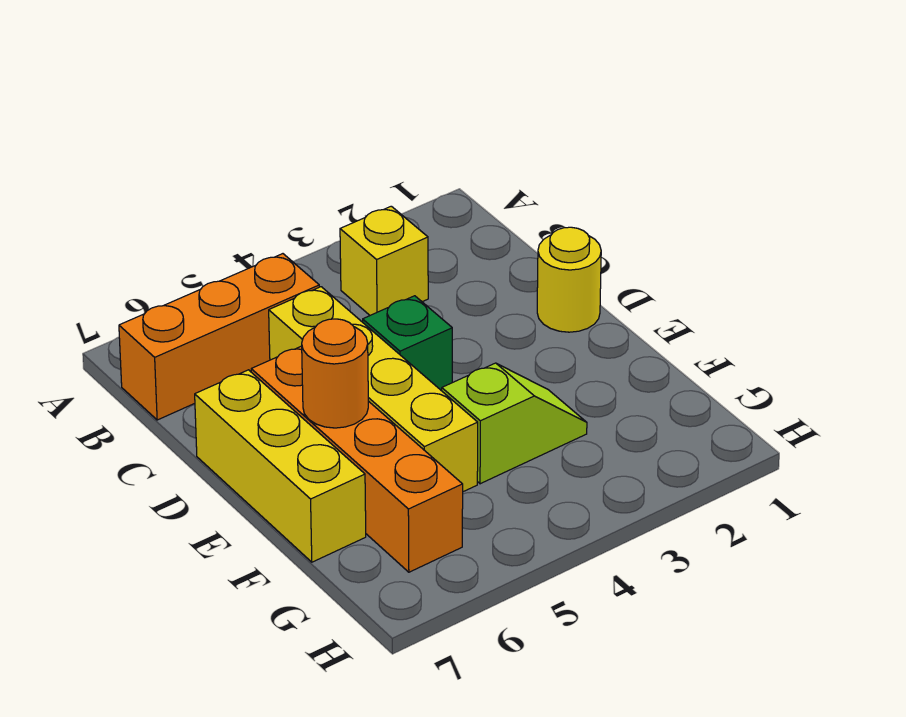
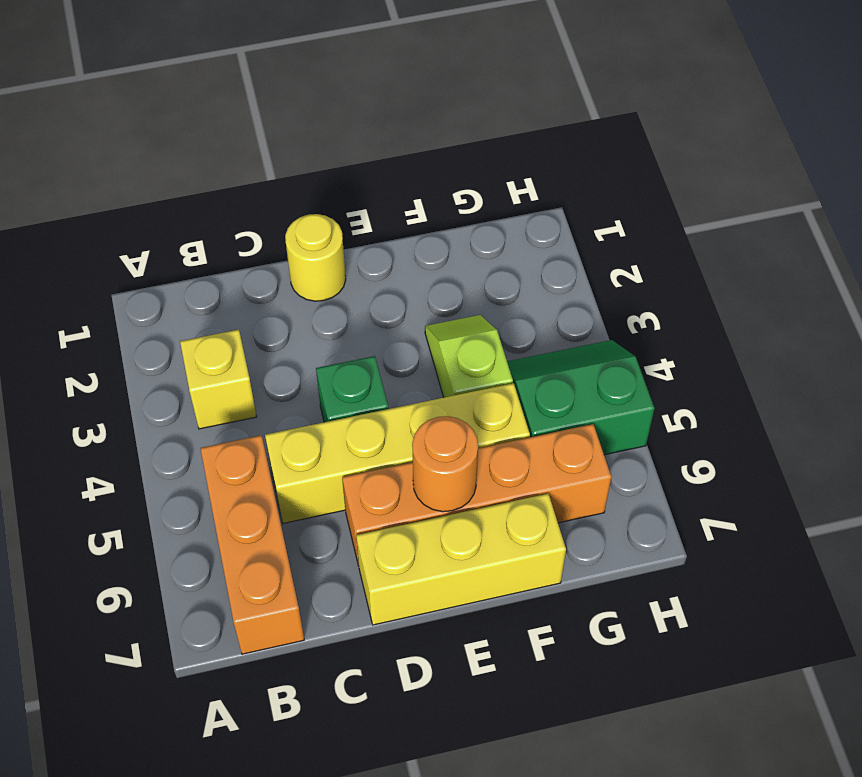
none -> green slope G4:H5 level 1 top 5

